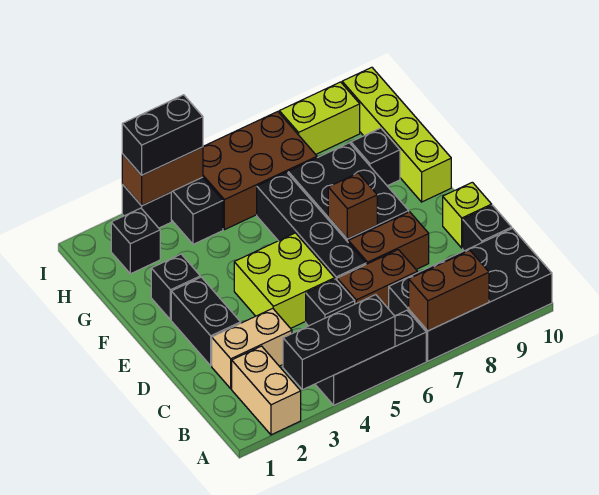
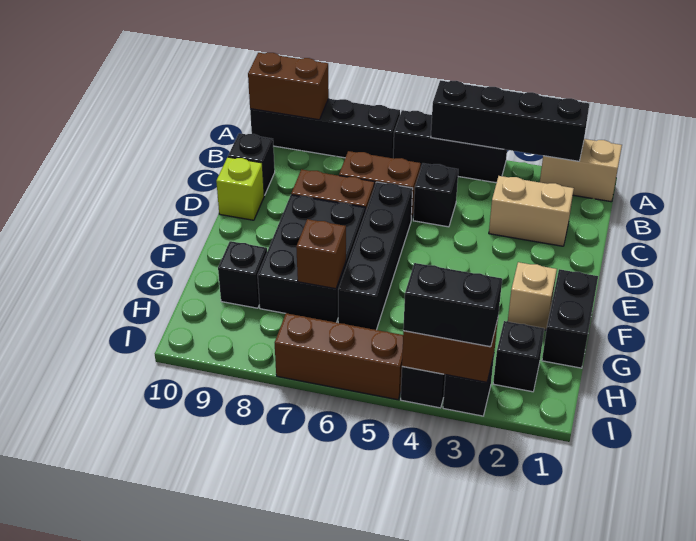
tan brick A2:B2 level 1 -> tan brick A1:A2 level 1
black brick A3:A5 level 2 -> black brick A2:A5 level 2
black brick A7:B10 level 1 -> black brick A7:A10 level 1
brown brick A7:A8 level 2 -> brown brick A9:A10 level 2
black brick D2:E2 level 1 -> black brick F1:G1 level 1
lime brick D4:E5 level 1 -> none
brown brick E7 level 2 -> brown brick G7 level 2
black brick F2 level 1 -> tan brick F2 level 1
lime brick F10:I10 level 1 -> none
brown brick H5:I7 level 1 -> brown brick I5:I7 level 1
lime brick I8:I9 level 1 -> none

